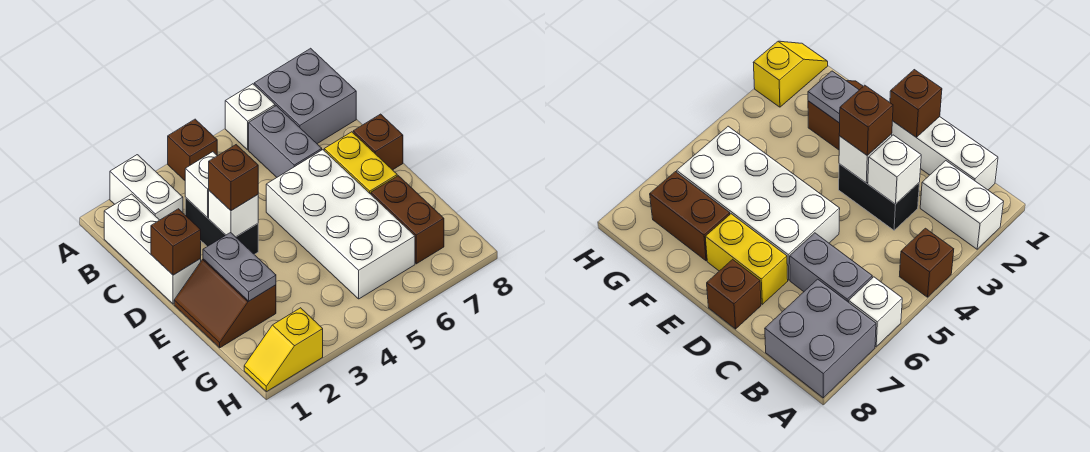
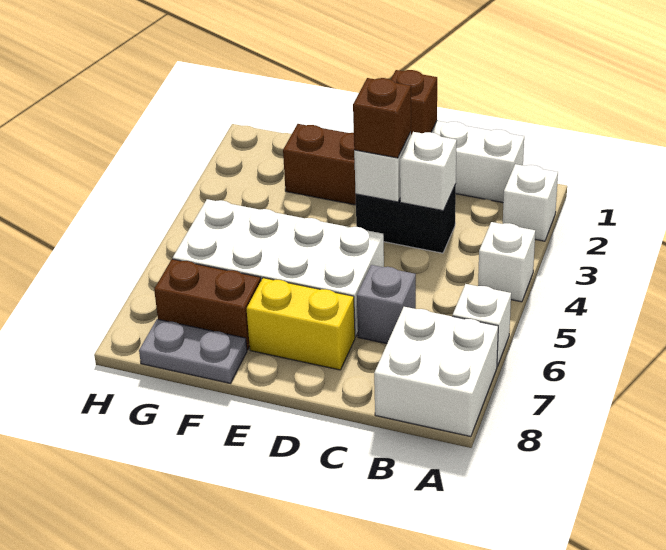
white brick A2:B2 level 1 -> white brick A2 level 1
brown brick A4 level 1 -> white brick A4 level 1
grey brick A7:B8 level 1 -> white brick A7:B8 level 1
grey brick B6:C6 level 1 -> grey brick C6 level 1
brown brick D8 level 1 -> none
grey plate E2:F2 level 2 -> grey plate F8:G8 level 1
yellow slope H1:H2 level 1 top 2 -> none

